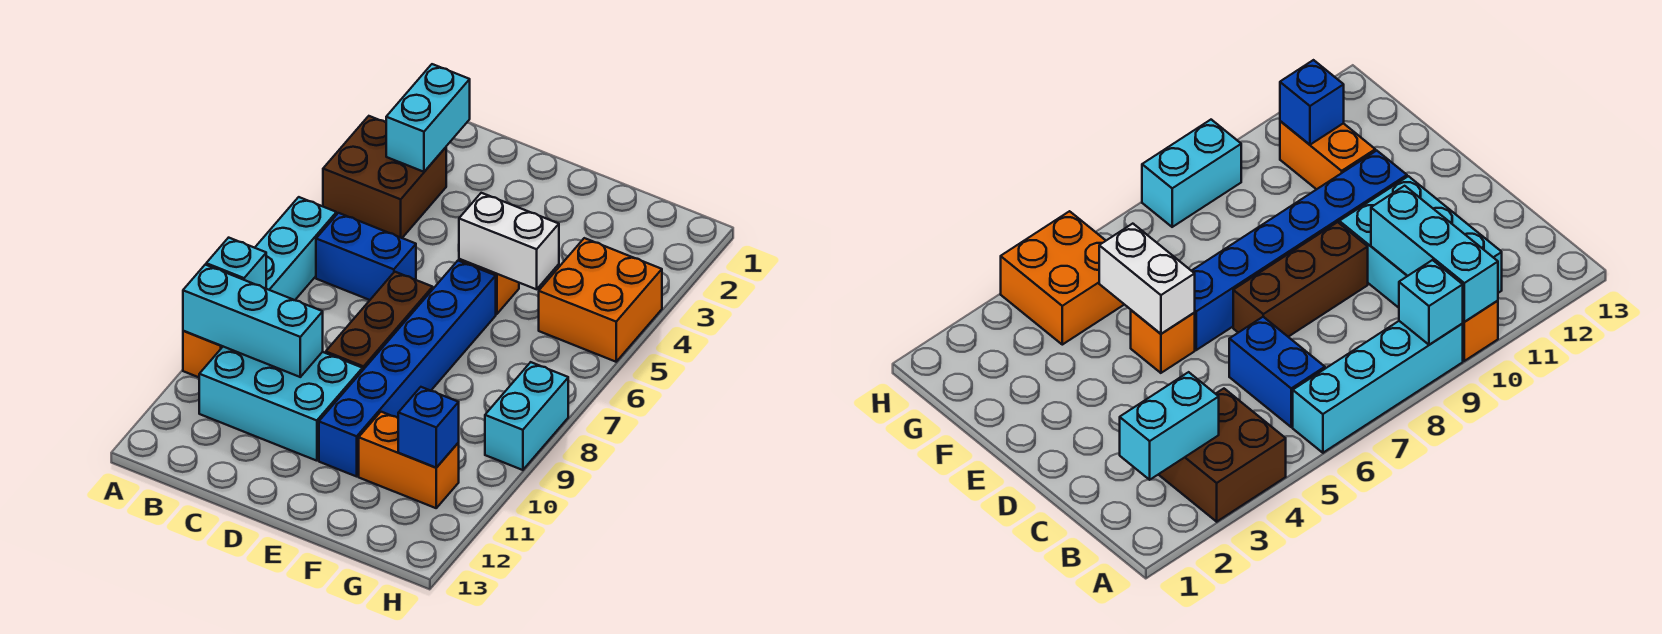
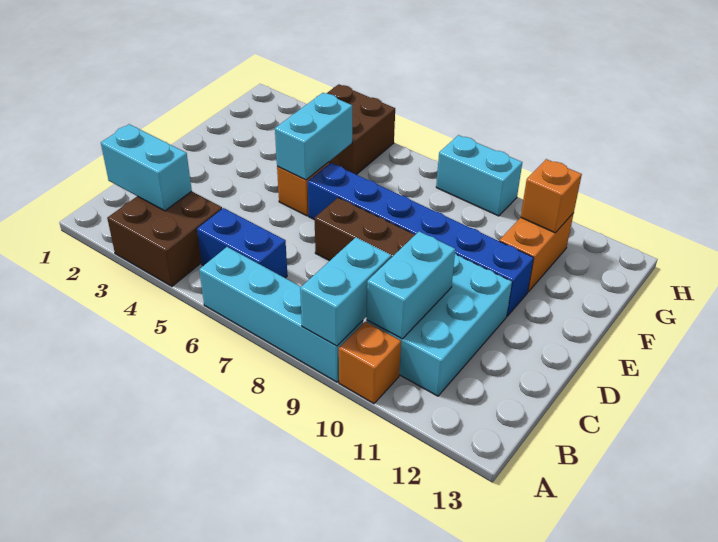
cyan brick A9 level 2 -> cyan brick A9:B9 level 2
cyan brick A10:C10 level 2 -> cyan brick B10:C10 level 2
blue brick B6:C6 level 1 -> blue brick B5:B6 level 1
white brick E5:F5 level 2 -> cyan brick E5:F5 level 2
orange brick G4:H5 level 1 -> brown brick G4:H5 level 1
blue brick G11 level 2 -> orange brick G11 level 2

